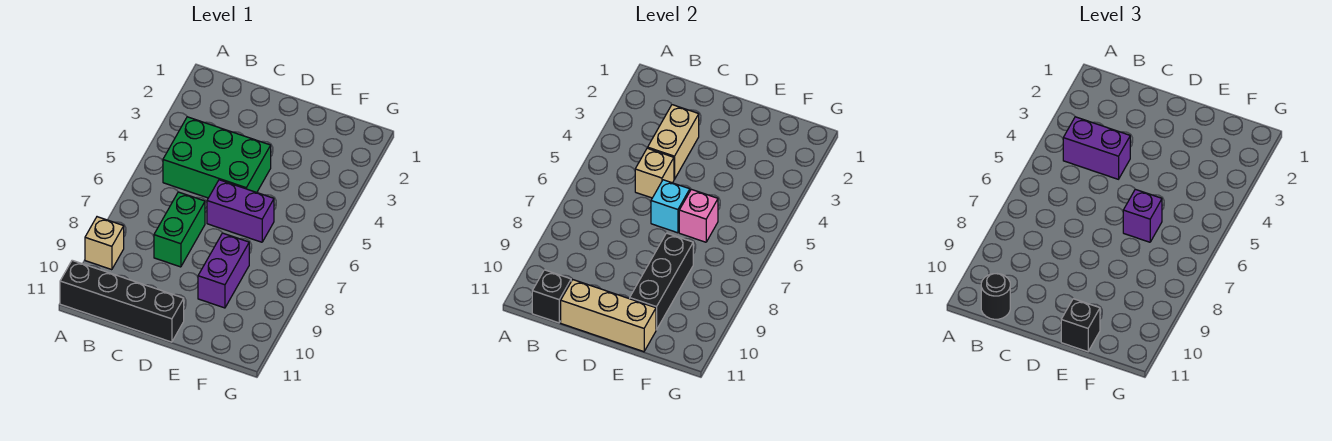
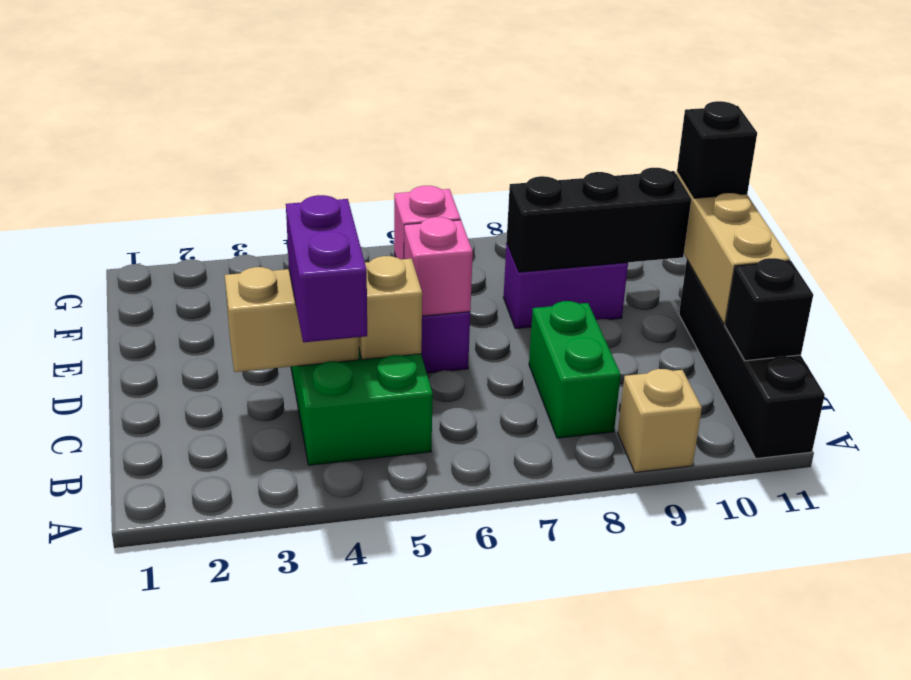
black round brick B11 level 3 -> none
green brick C7:C8 level 1 -> green brick B8:C8 level 1
cyan brick D6 level 2 -> pink brick D6 level 2
purple brick E6 level 3 -> none

